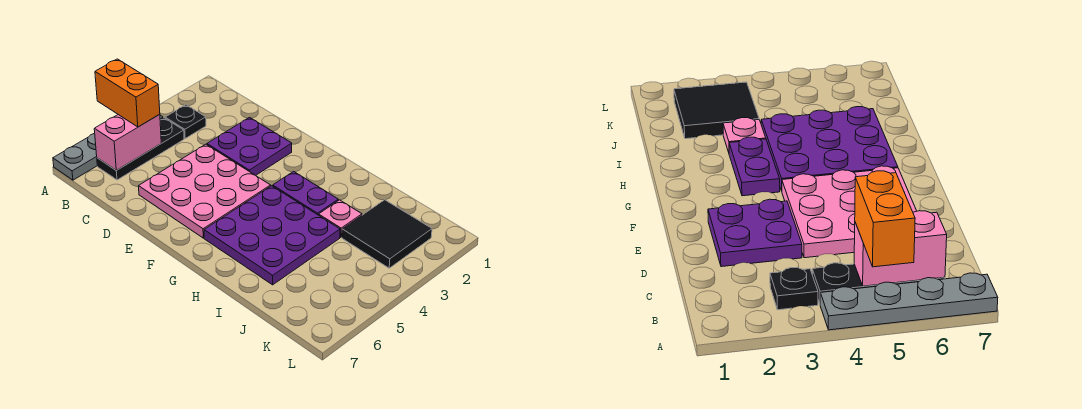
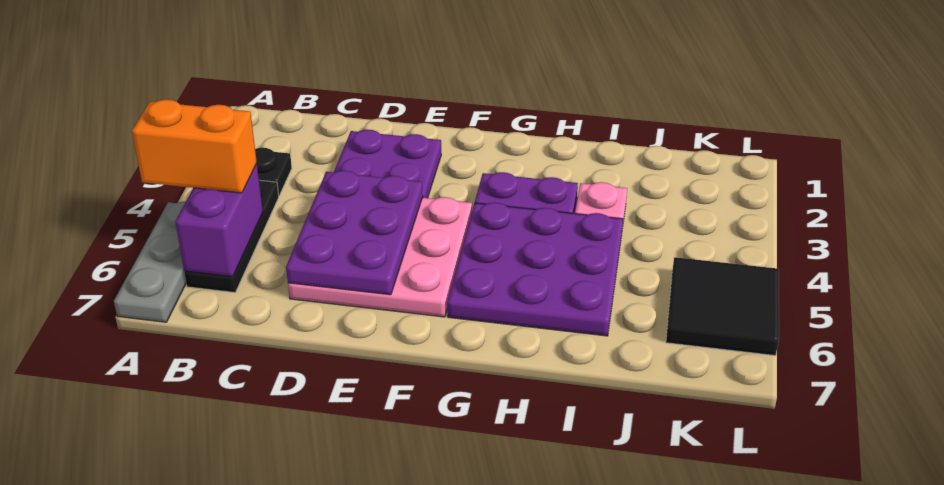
grey plate A4:A7 level 1 -> grey plate A5:A7 level 1
pink brick B5:B6 level 2 -> purple brick B5:B6 level 2
none -> purple plate D4:E6 level 2
black tile J2:K3 level 1 -> black tile K5:L6 level 1

